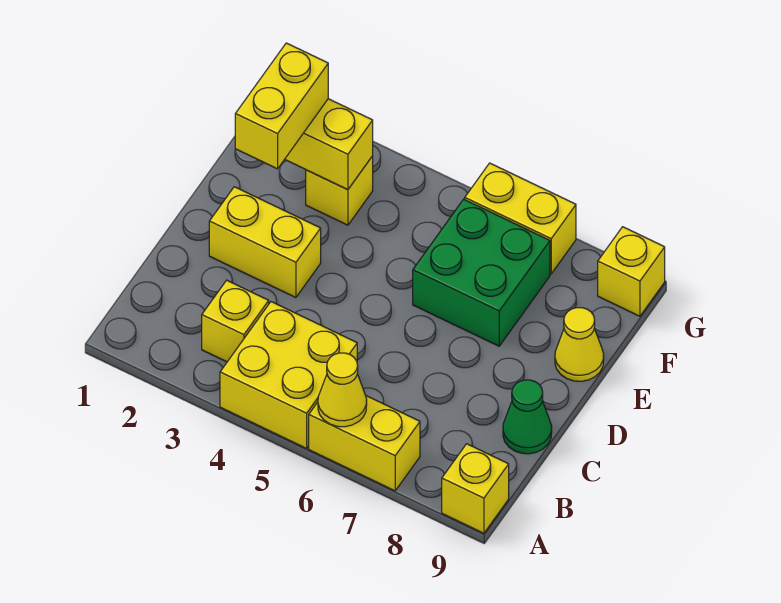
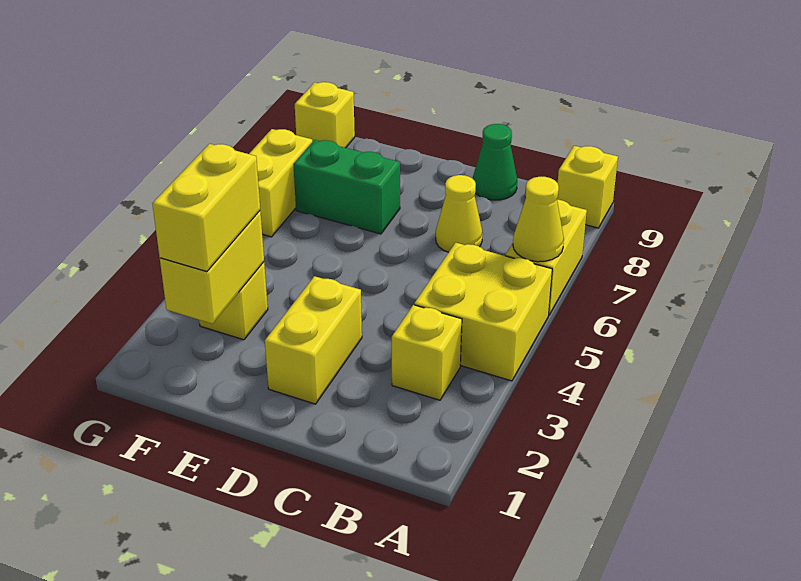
yellow brick E2:F2 level 3 -> yellow brick F2:F3 level 3
green brick E6:F7 level 1 -> green brick E7:F7 level 1
yellow cone E9 level 1 -> yellow cone C7 level 1

